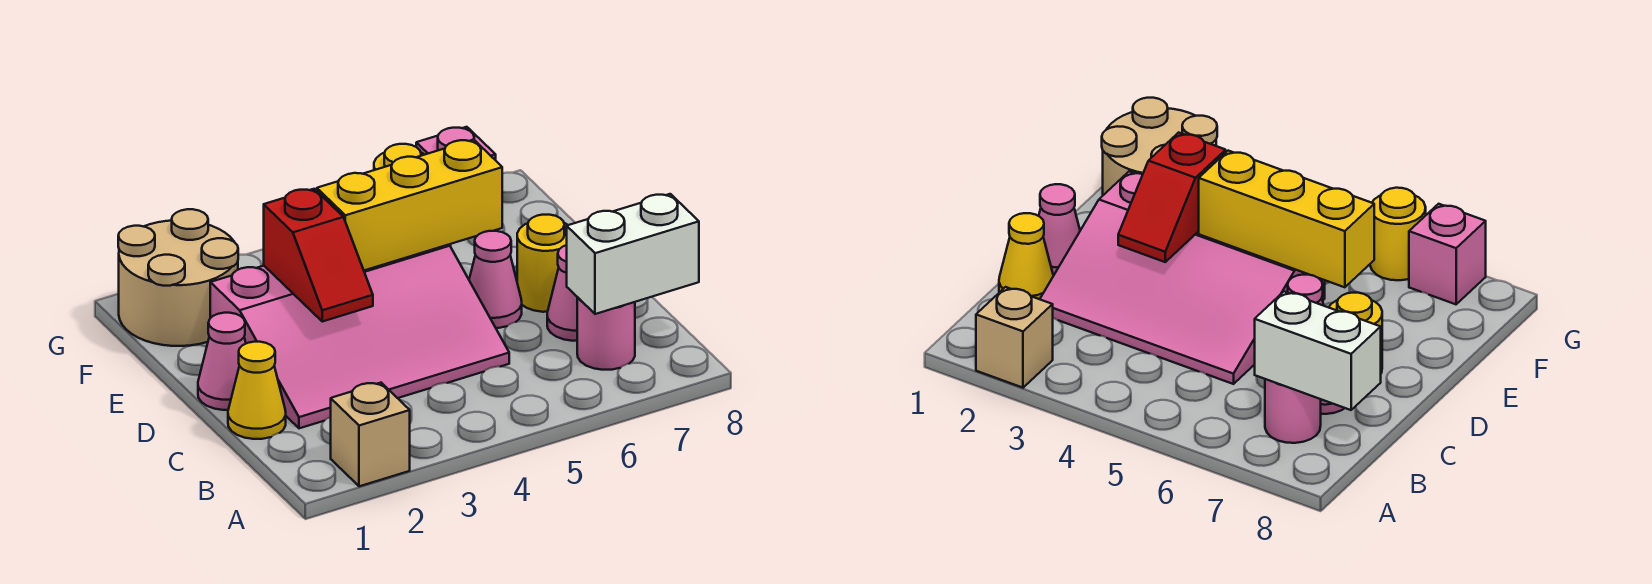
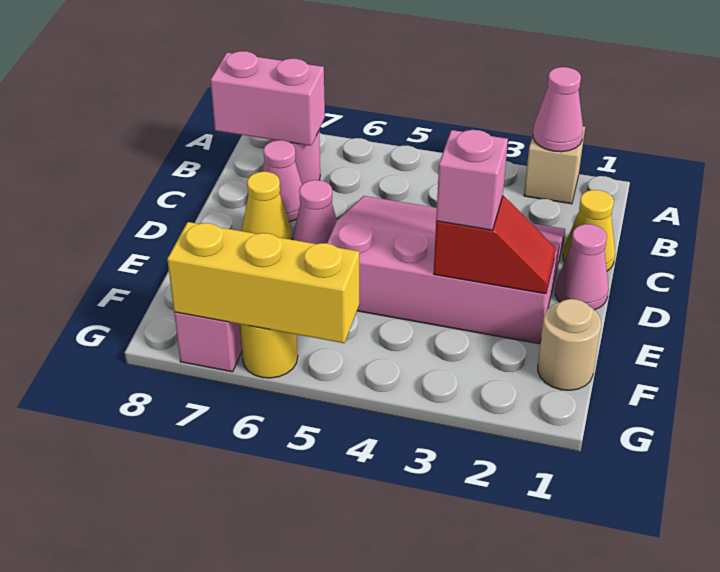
none -> pink cone A2 level 2
white brick B7:B8 level 2 -> pink brick B7:B8 level 2
red slope D3:E3 level 2 top E -> red slope E2:E3 level 2 top 3
yellow round brick D7 level 1 -> yellow cone D7 level 1
none -> pink brick E3 level 3
yellow brick E4:E6 level 2 -> yellow brick G5:G7 level 2
tan round brick F1:G2 level 1 -> tan round brick F1 level 1

